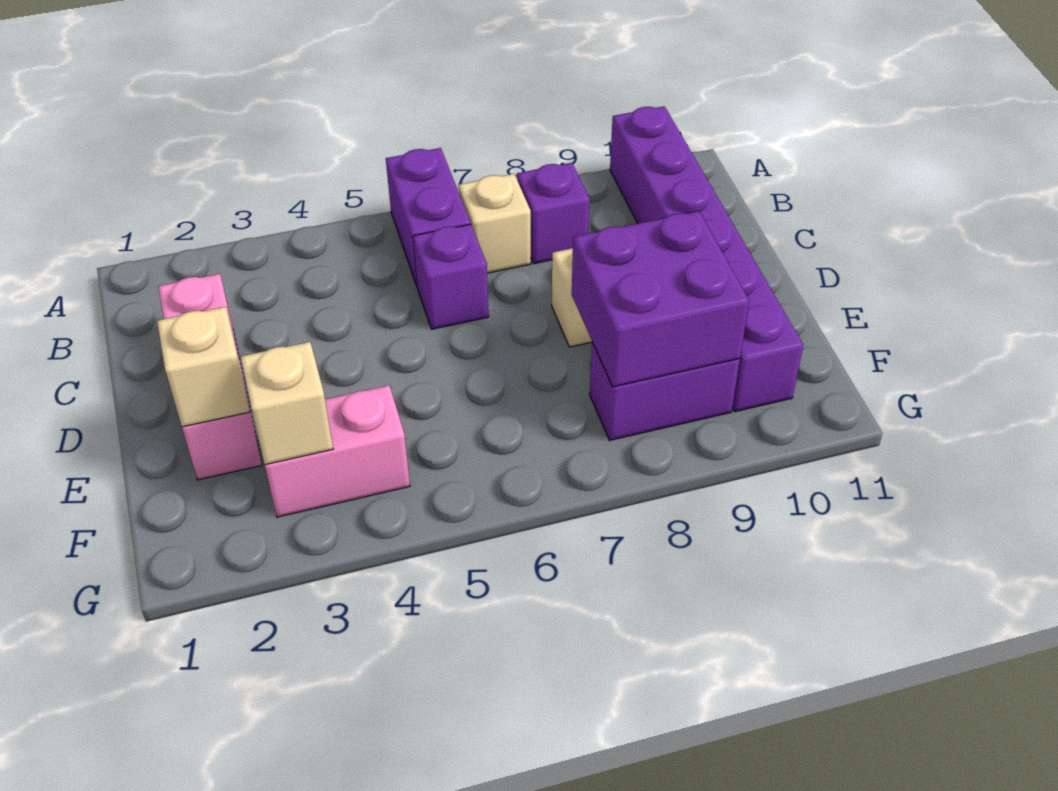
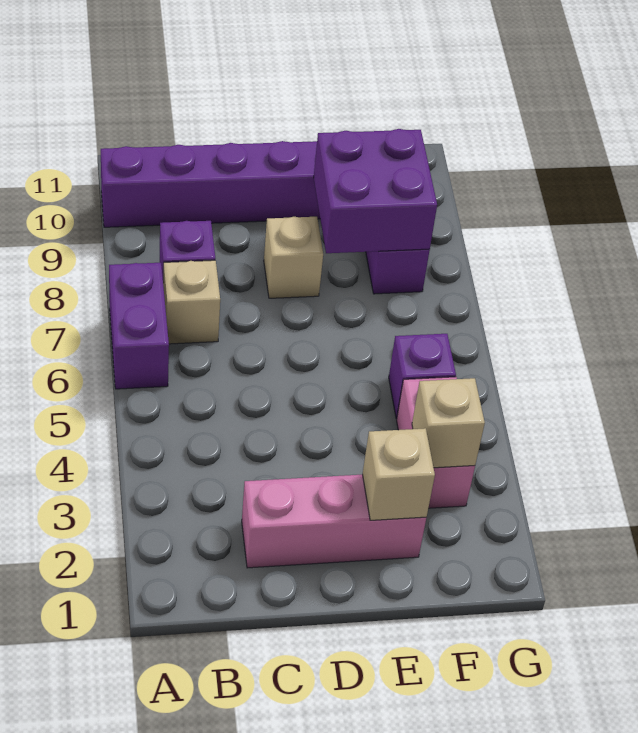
purple brick A6:B6 level 1 -> purple brick A6:A7 level 1
purple brick C6 level 1 -> purple brick F5 level 1

